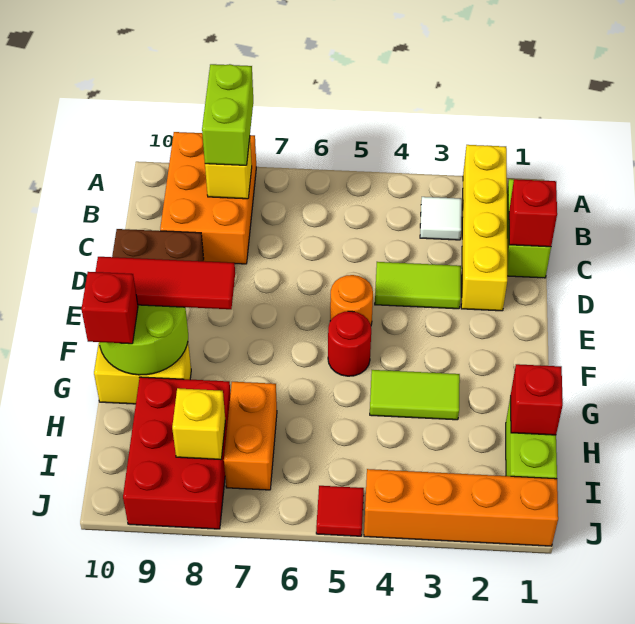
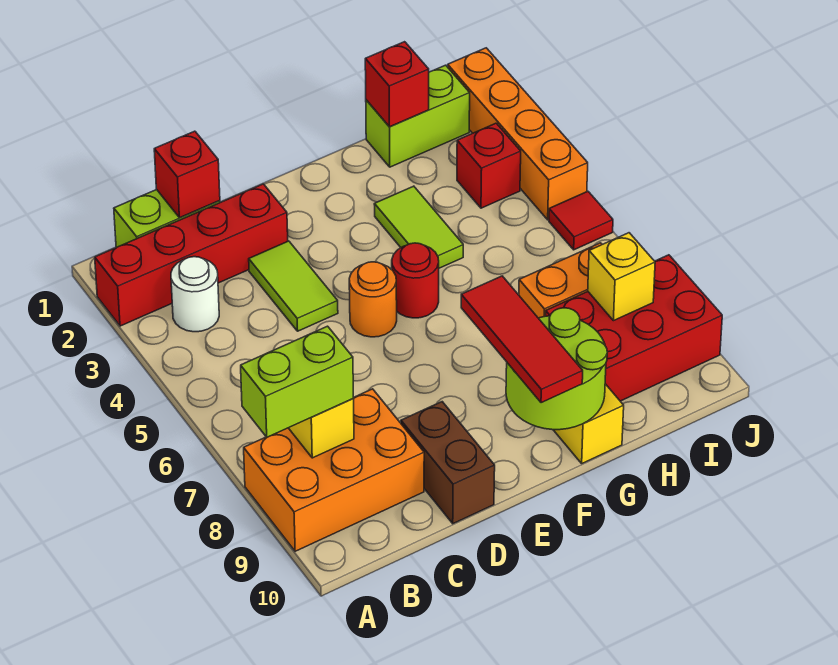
yellow brick A2:D2 level 1 -> red brick A2:D2 level 1
white tile B3 level 1 -> white round brick B3 level 1
red brick G10 level 3 -> red brick I3 level 1

